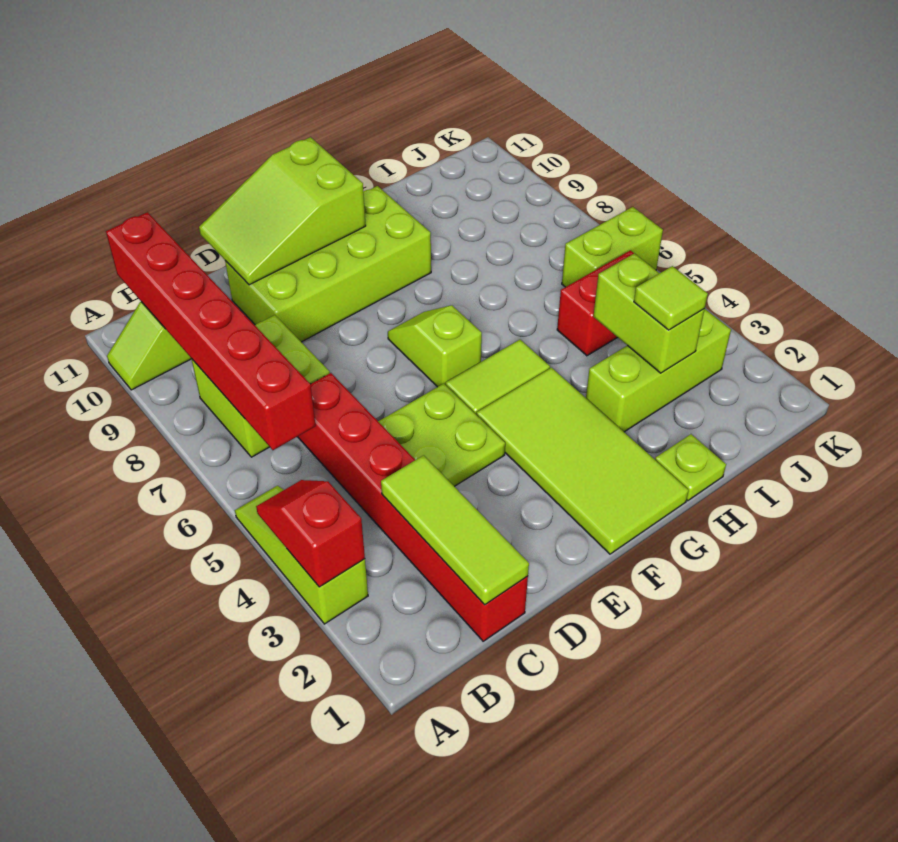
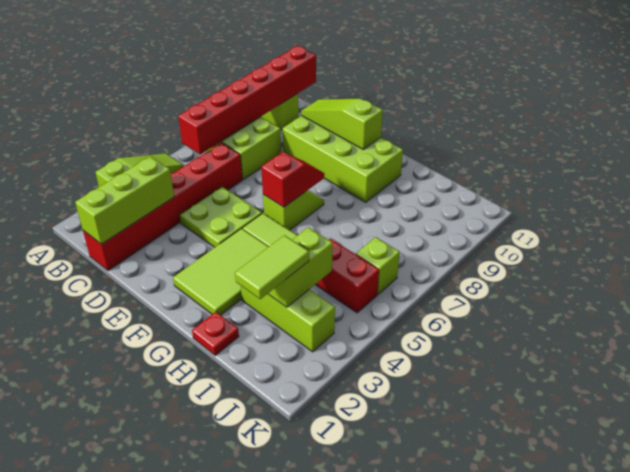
red slope A3:A4 level 2 top 3 -> red slope F6:F7 level 2 top 6
lime tile C1:C3 level 2 -> lime brick C1:C3 level 2
lime slope D10:F11 level 2 top F -> lime slope D10:F10 level 2 top F
lime tile F1:G4 level 1 -> lime tile F2:G4 level 1
lime plate H1 level 1 -> red plate H1 level 1
lime tile I3 level 3 -> lime tile I2:I3 level 3
lime brick J6:K6 level 1 -> lime brick J6 level 1

